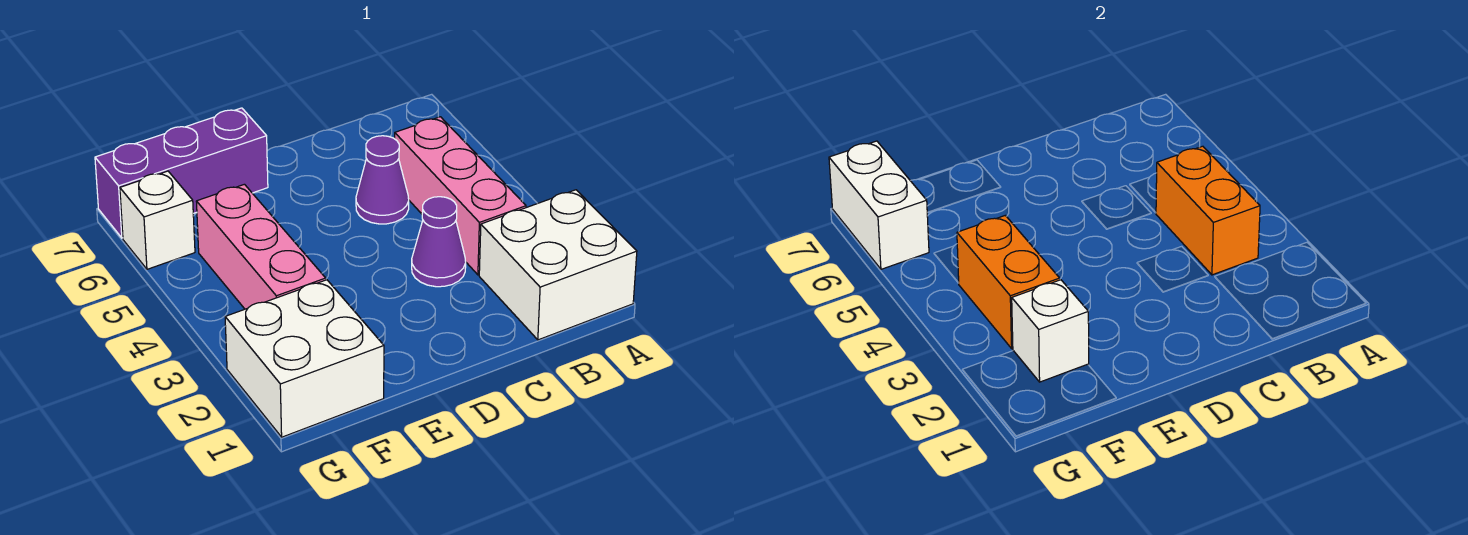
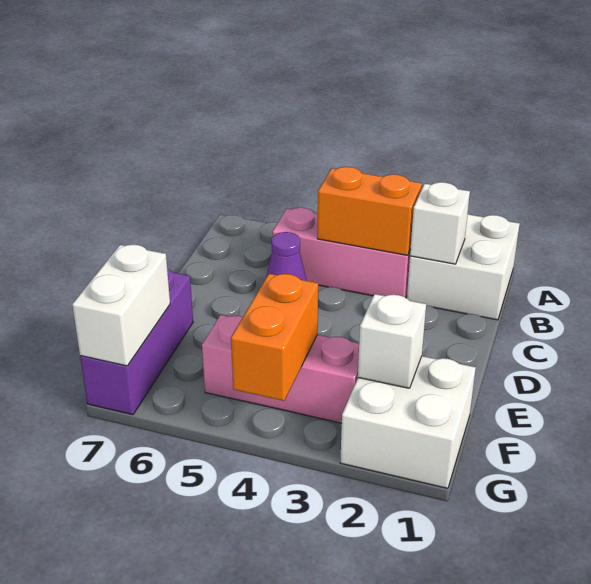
purple cone C3 level 1 -> none
orange brick F3:F4 level 2 -> orange brick F4:G4 level 2
white brick G6 level 1 -> white brick B2 level 2
white brick G6:G7 level 2 -> white brick F7:G7 level 2

